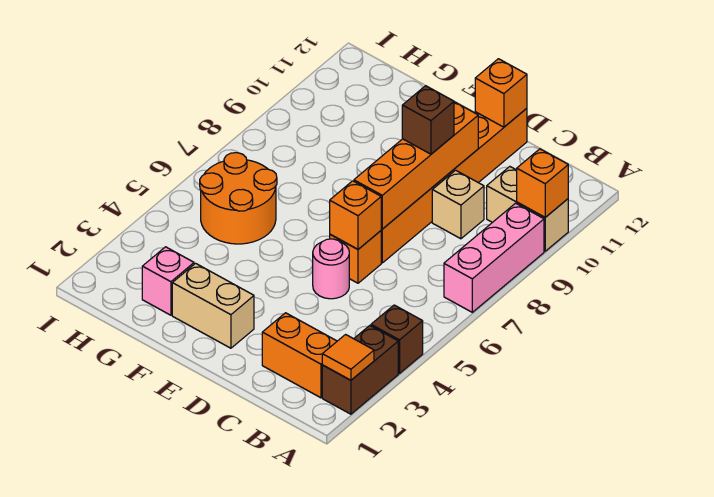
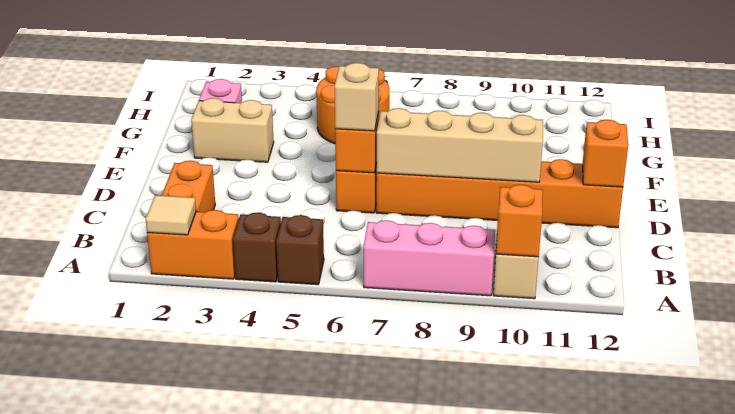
brown brick A2:A3 level 1 -> orange brick A2:A3 level 1
orange tile A2 level 2 -> tan tile A2 level 2
tan brick C9 level 1 -> tan brick D6 level 3
pink round brick D5 level 1 -> none
orange brick D7:D10 level 2 -> tan brick D7:D10 level 2
brown brick D9 level 3 -> brown brick A5 level 1
tan brick E2:F2 level 1 -> tan brick F2:F3 level 1

